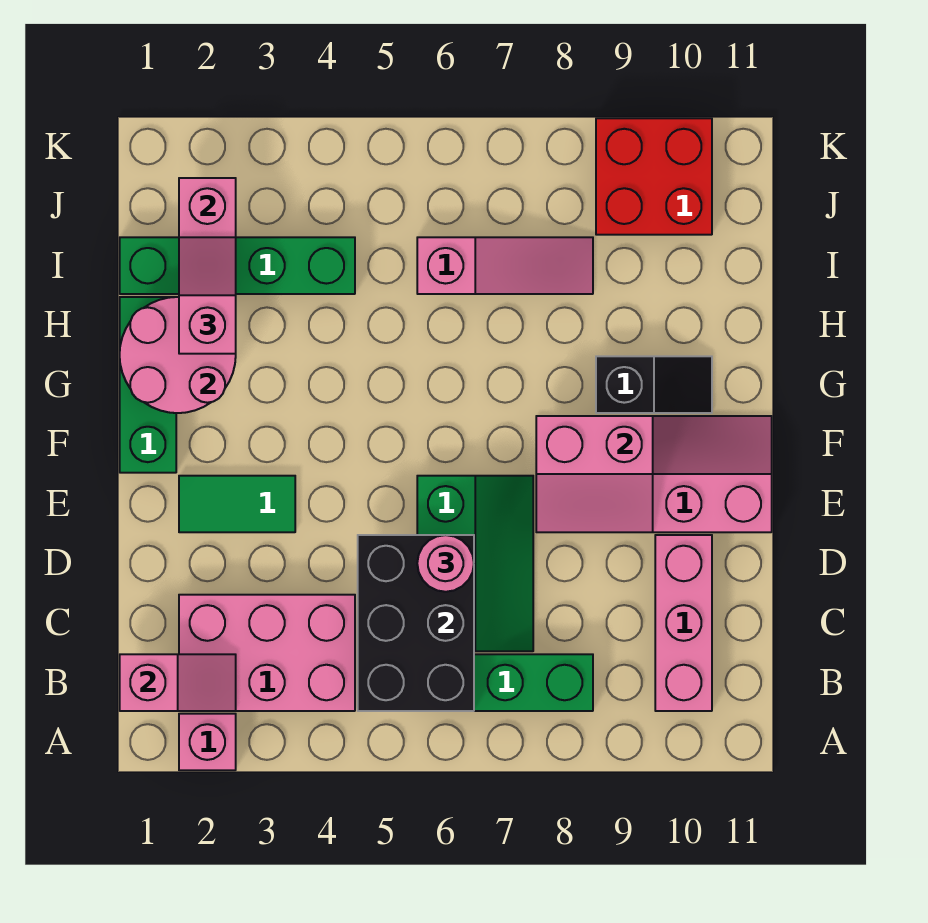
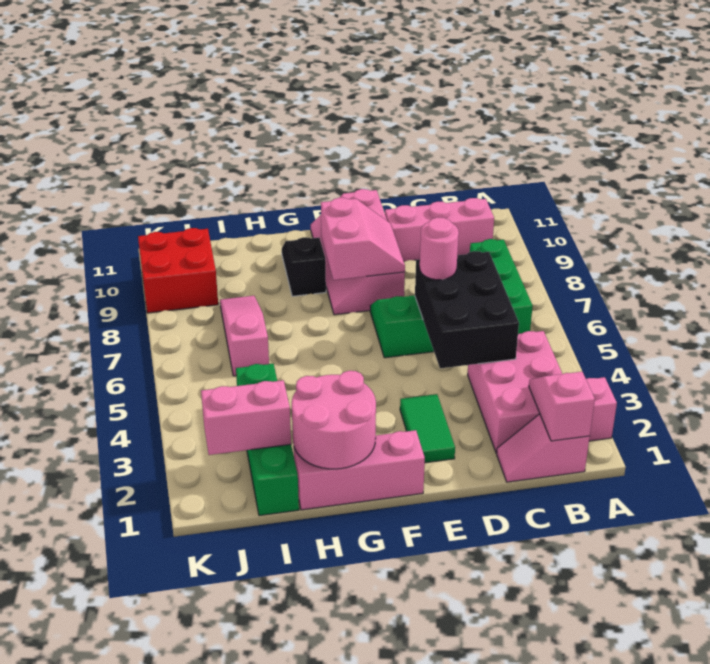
black brick B5:D6 level 2 -> black brick C4:D6 level 2
green brick F1:H1 level 1 -> pink brick F1:H1 level 1
pink slope H2:I2 level 3 top H -> pink slope B1:C1 level 1 top B

